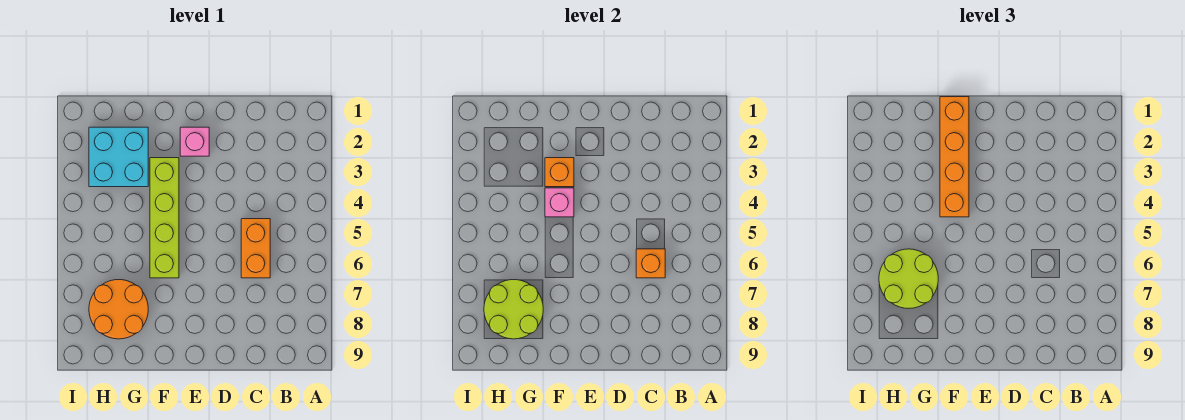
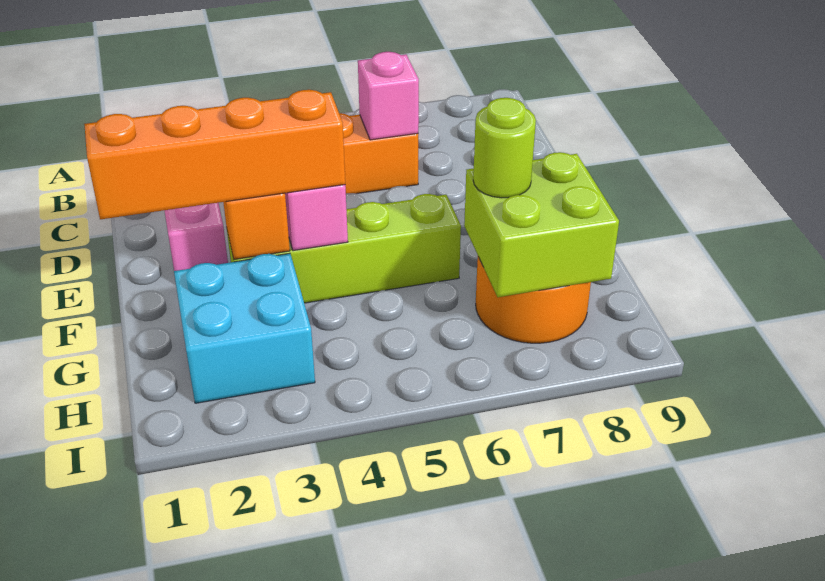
orange brick C6 level 2 -> pink brick C6 level 2
lime round brick G6:H7 level 3 -> lime round brick G7 level 3
lime round brick G7:H8 level 2 -> lime brick G7:H8 level 2

